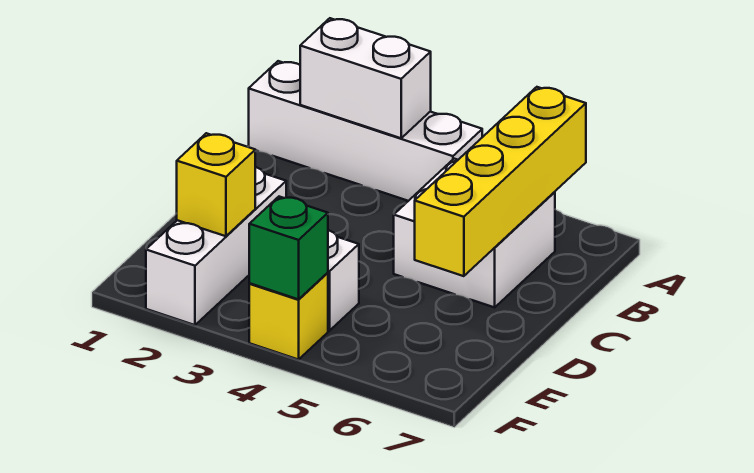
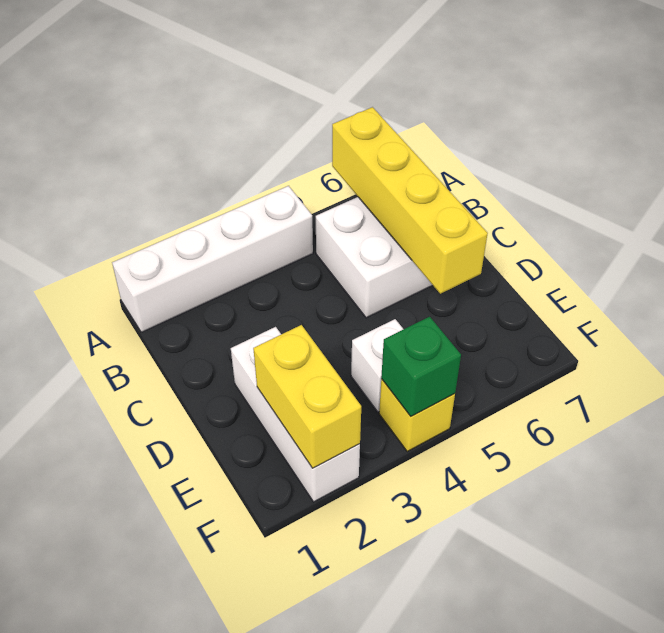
white brick A2:A3 level 2 -> none
yellow brick E2 level 2 -> yellow brick E2:F2 level 2

